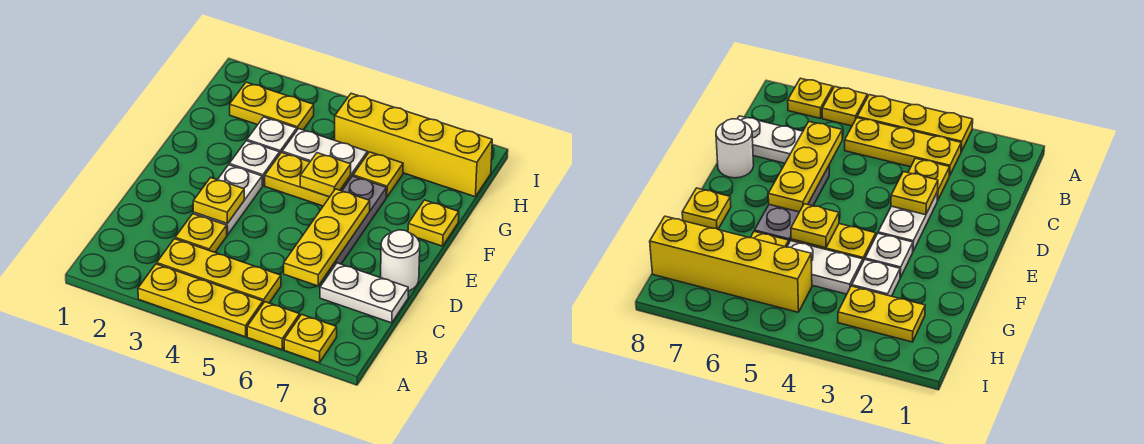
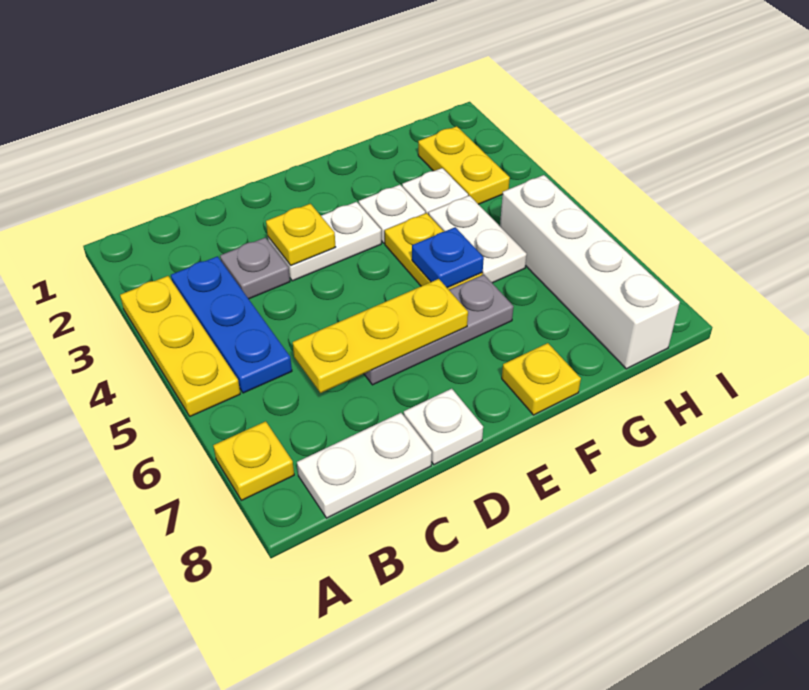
yellow plate A6 level 1 -> none
yellow plate B3:B5 level 1 -> blue plate B3:B5 level 1
yellow plate C3 level 1 -> grey plate C3 level 1
white plate C7:C8 level 1 -> white plate B8:C8 level 1
white round brick D8 level 1 -> white plate D8 level 1
yellow plate F5 level 2 -> blue plate F5 level 2
yellow plate G6 level 1 -> none
yellow brick H5:H8 level 1 -> white brick H5:H8 level 1

